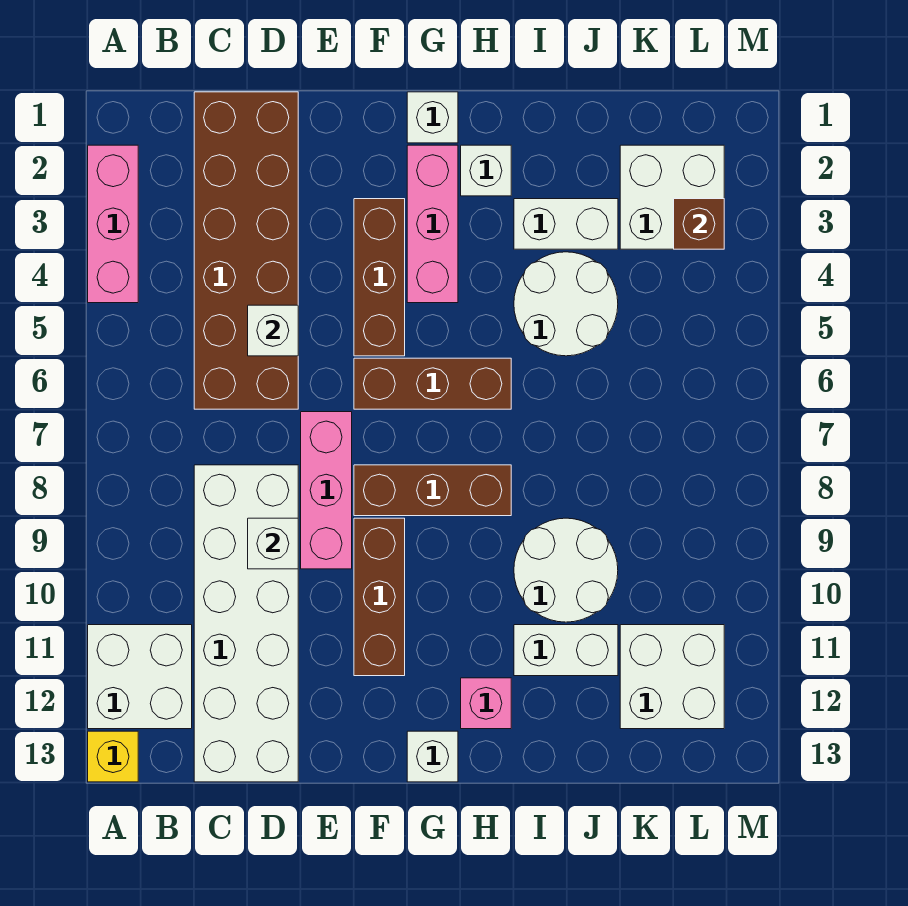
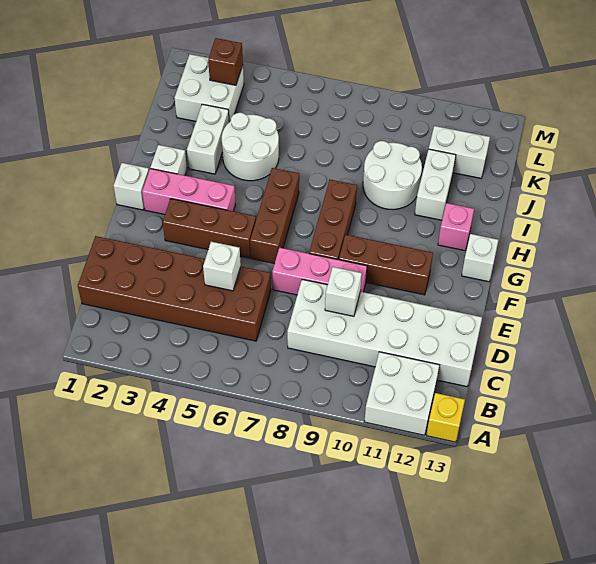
pink brick A2:A4 level 1 -> none
white brick K11:L12 level 1 -> white brick K11:K12 level 1

